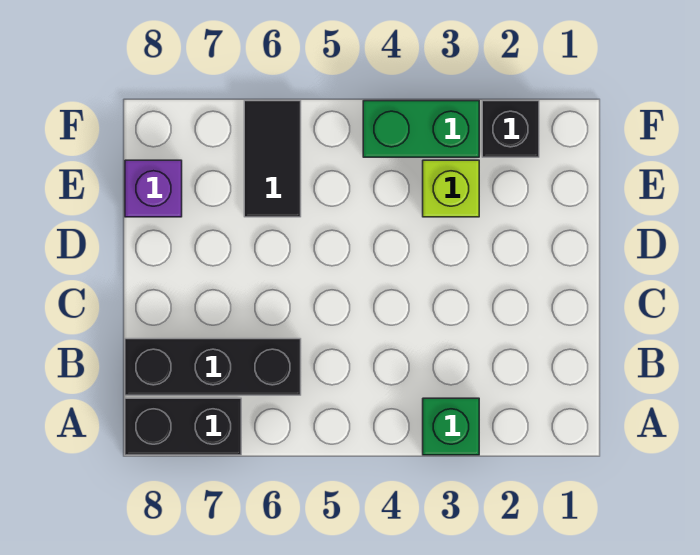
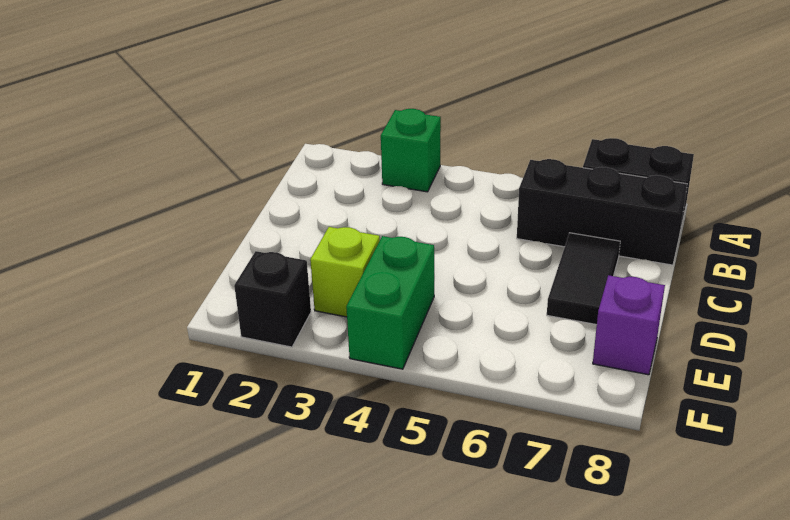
black tile E6:F6 level 1 -> black tile C7:D7 level 1
green brick F3:F4 level 1 -> green brick E4:F4 level 1

